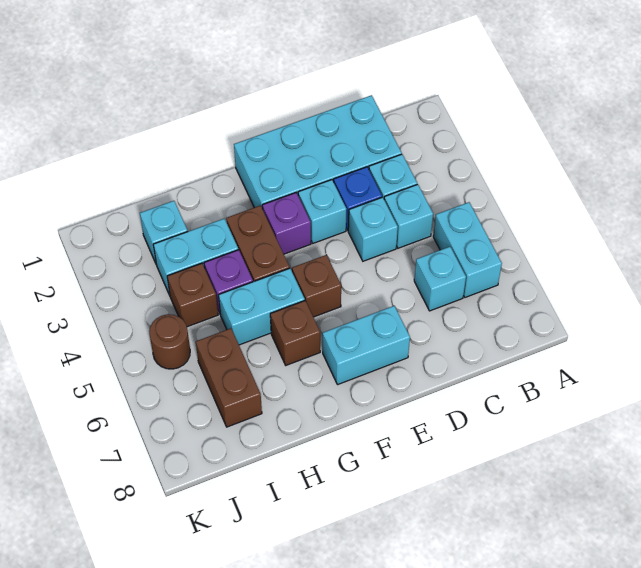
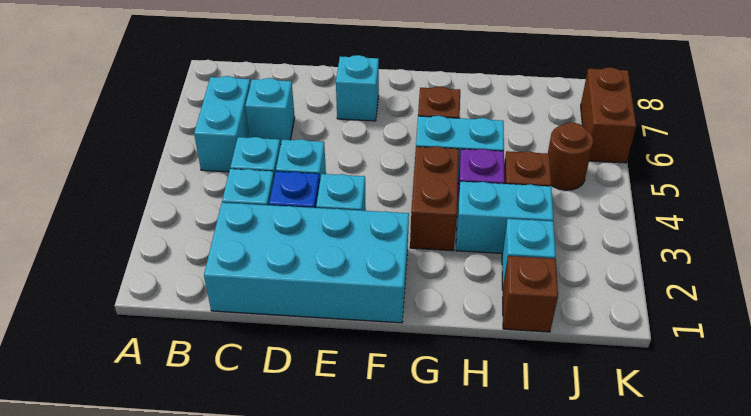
cyan brick E7:F7 level 1 -> cyan brick E7 level 1
purple brick F3 level 1 -> none
brown brick F5 level 1 -> brown brick I1 level 1
brown brick I6:I7 level 1 -> brown brick K6:K7 level 1

